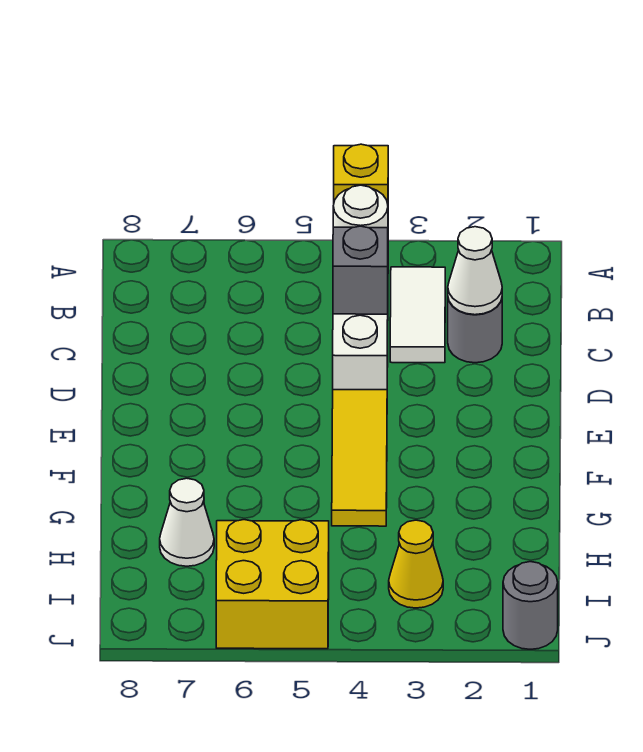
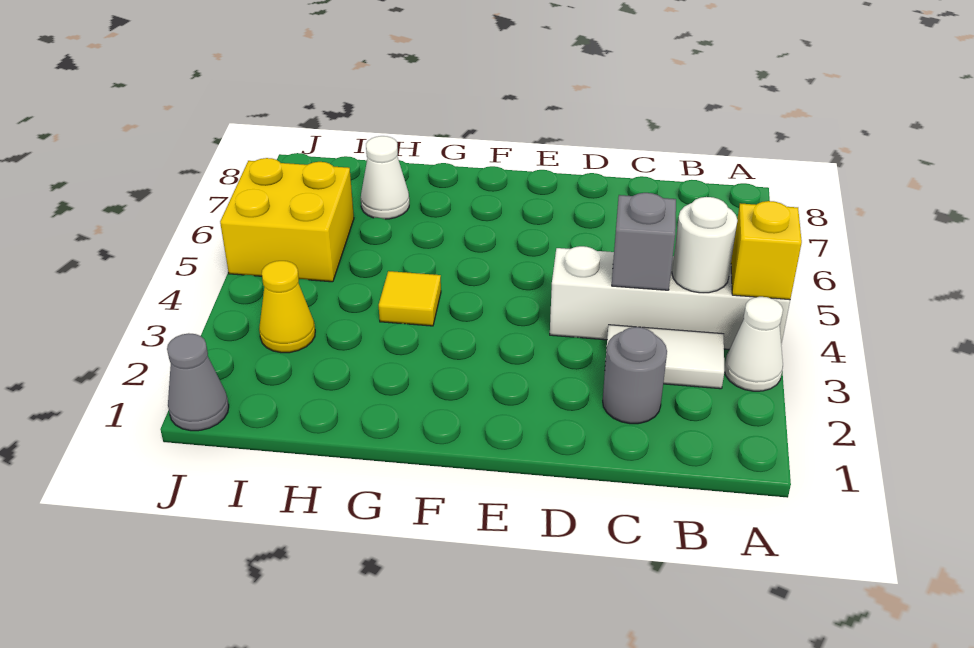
white cone C2 level 2 -> white cone A3 level 1
yellow tile E4:G4 level 1 -> yellow tile G4 level 1
grey round brick J1 level 1 -> grey cone J1 level 1

